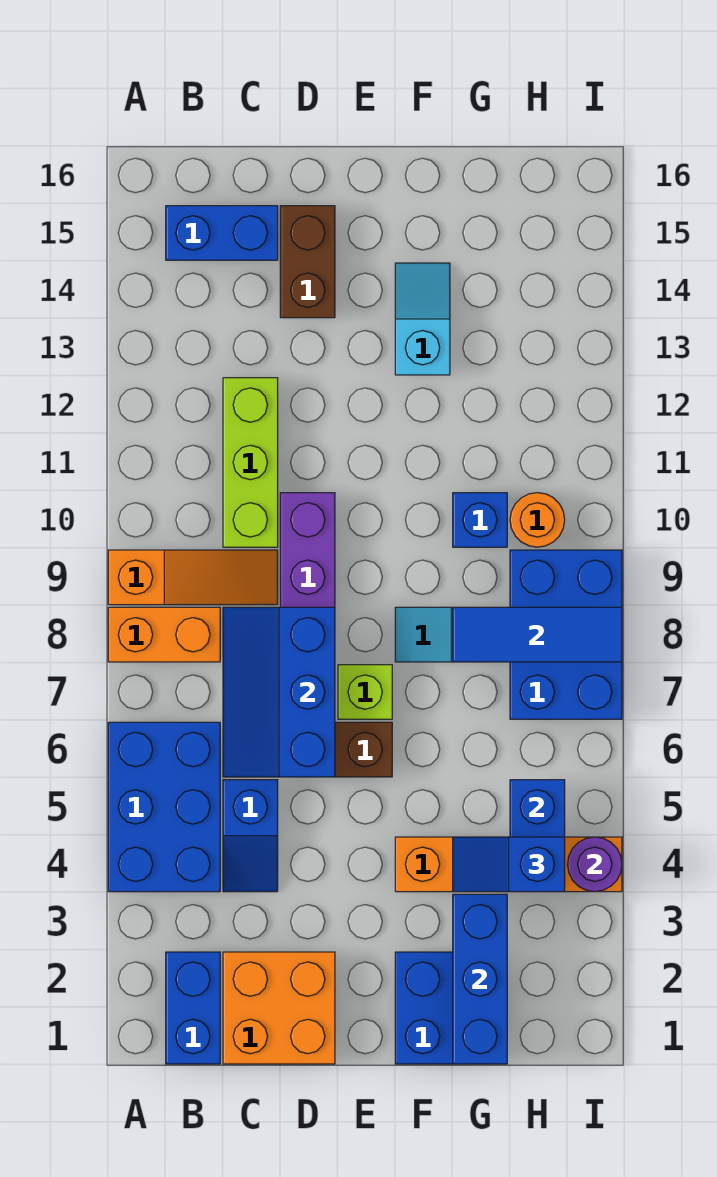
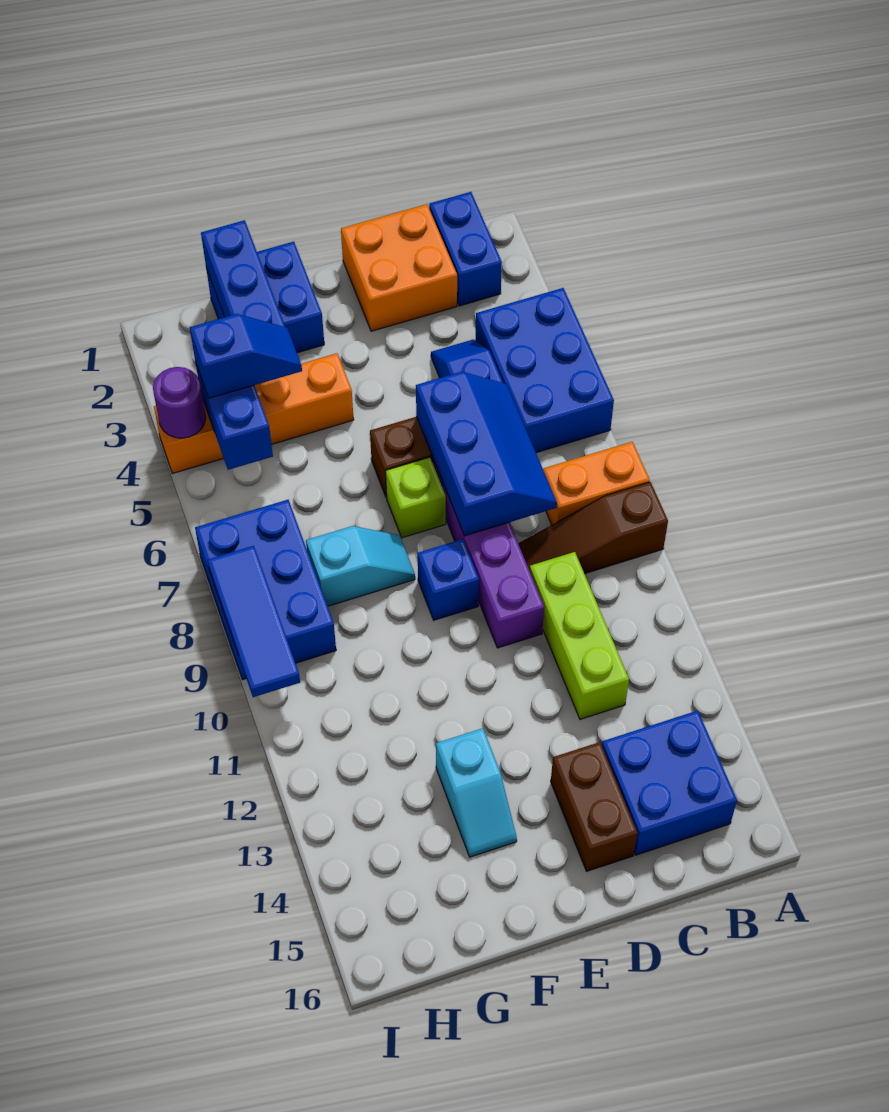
orange slope A9:C9 level 1 top A -> brown slope A9:C9 level 1 top A
blue brick B15:C15 level 1 -> blue brick B14:C15 level 1
blue tile G8:I8 level 2 -> blue tile I8:I10 level 2
blue brick G10 level 1 -> blue brick E9 level 1
orange round brick H10 level 1 -> none

